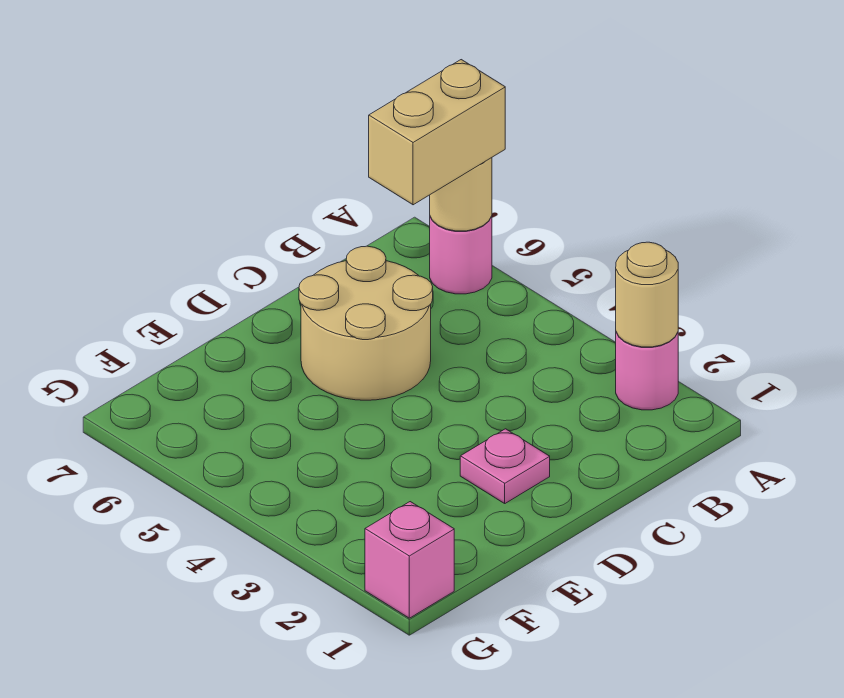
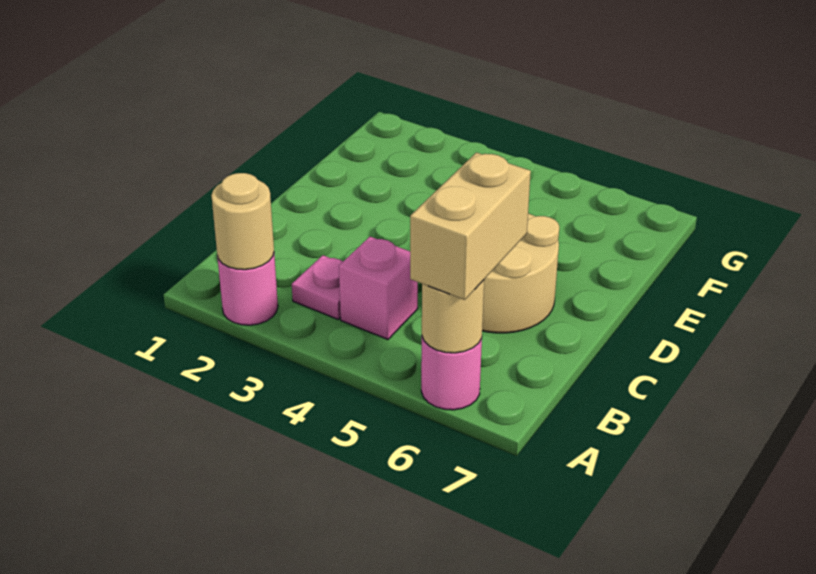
pink plate D2 level 1 -> pink plate B3 level 1
pink brick G1 level 1 -> pink brick B4 level 1

